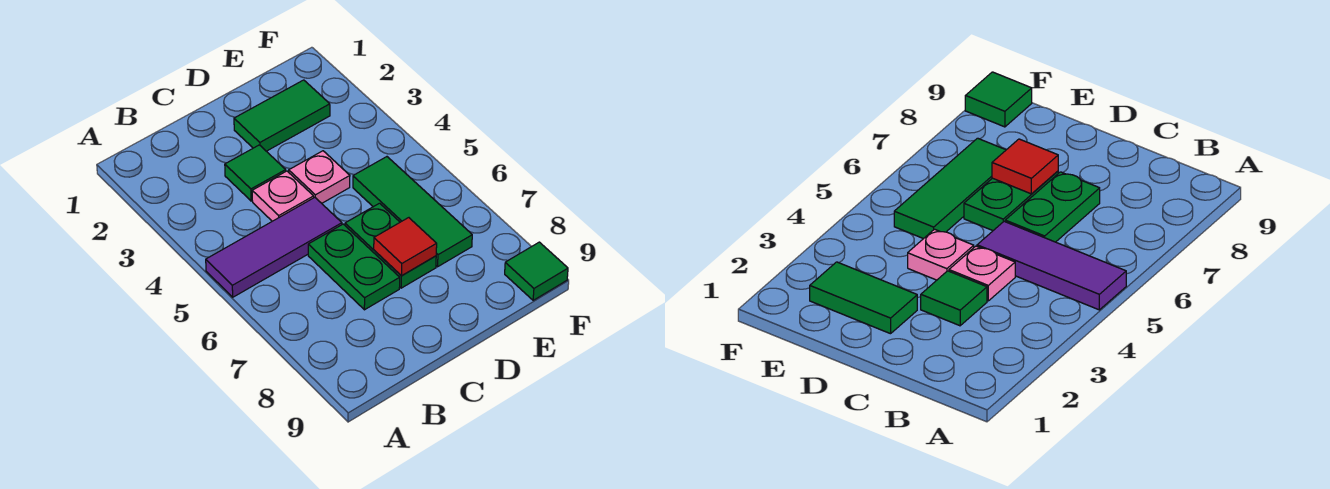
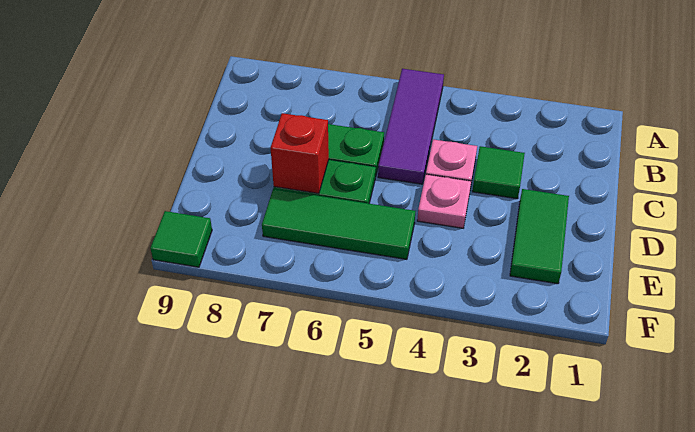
red tile D7 level 2 -> red brick D7 level 2

